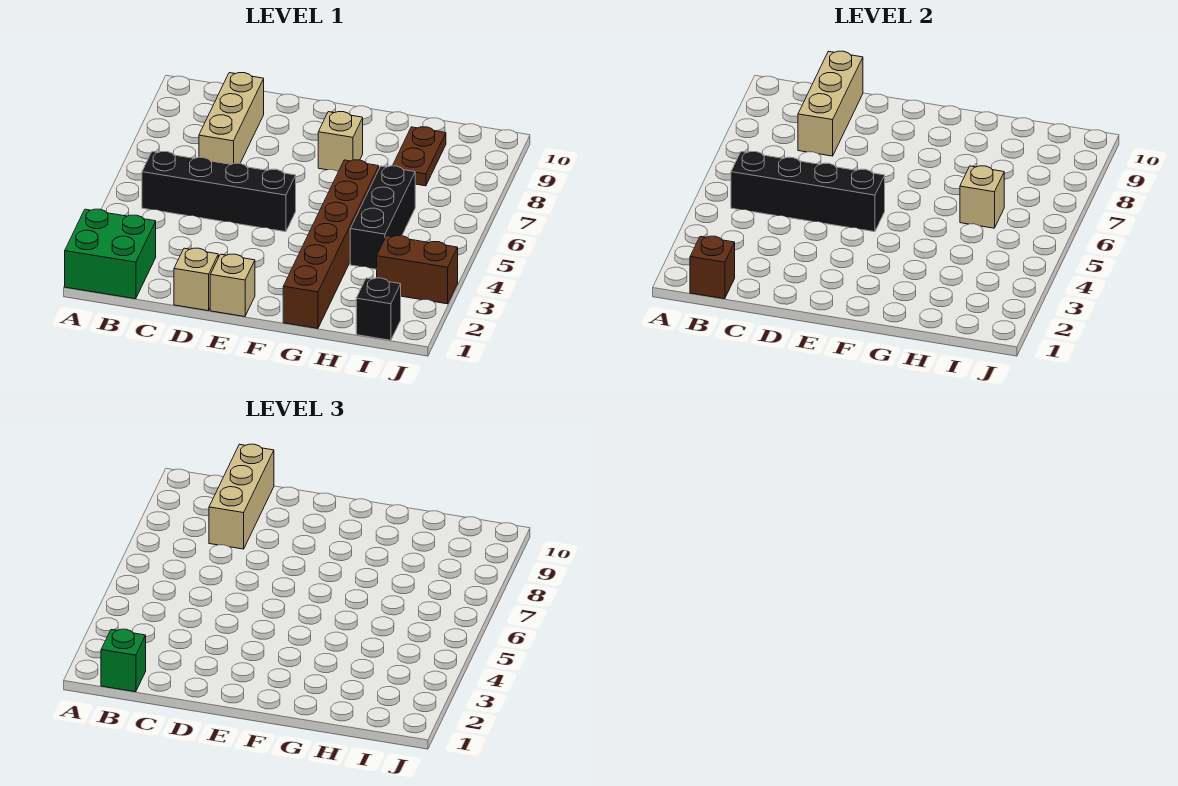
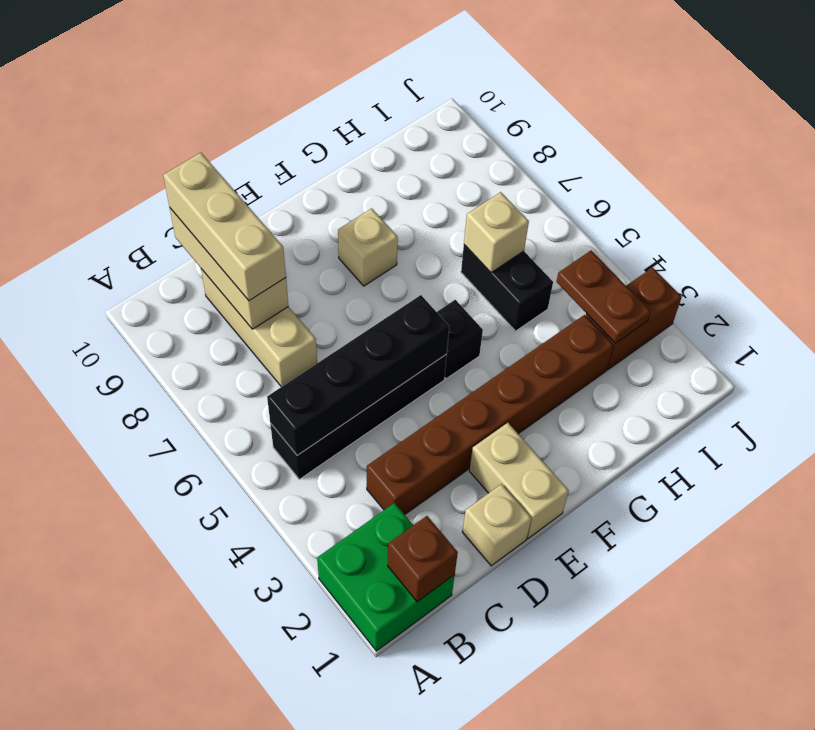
green brick B1 level 3 -> none
tan brick E1 level 1 -> tan brick E1:E2 level 1
brown brick G1:G6 level 1 -> brown brick C3:H3 level 1
black brick H4:H6 level 1 -> black brick H5:H6 level 1
brown plate H8:H9 level 1 -> brown plate I3:I4 level 2
black brick I1 level 1 -> black brick F5 level 1

